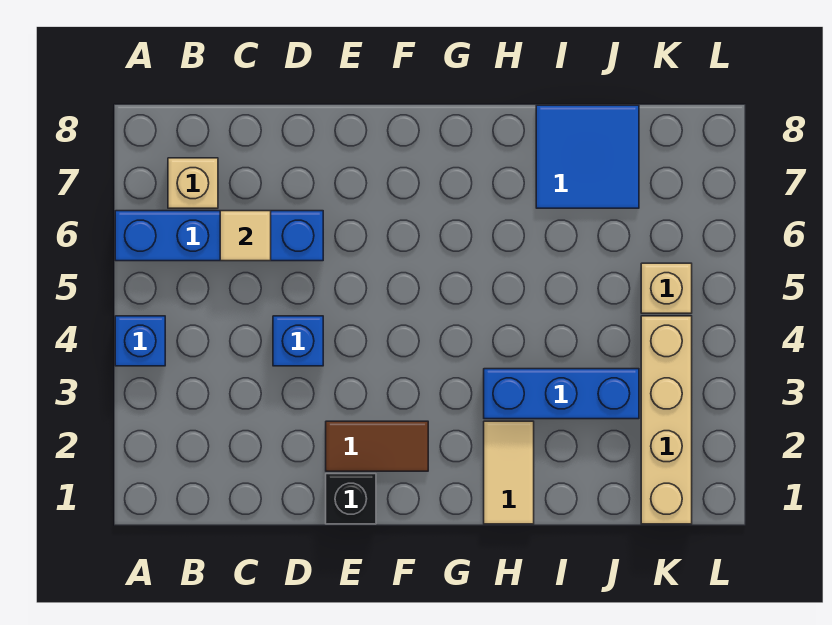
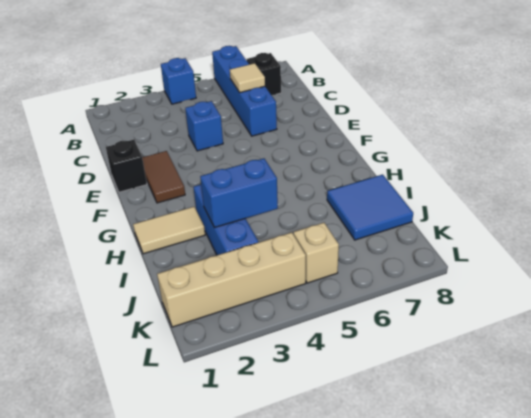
tan brick B7 level 1 -> black brick B7 level 1
none -> blue brick I3:I4 level 2

